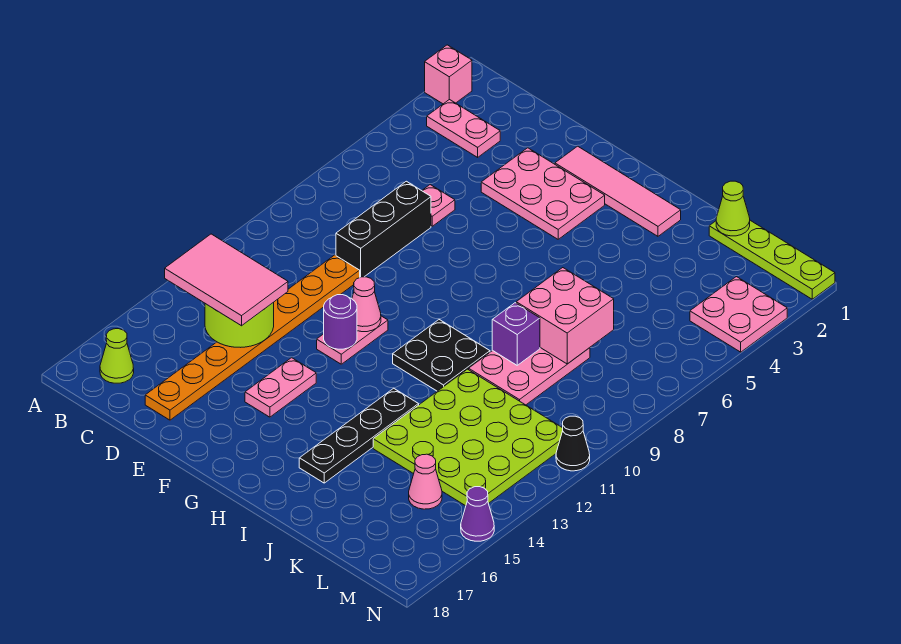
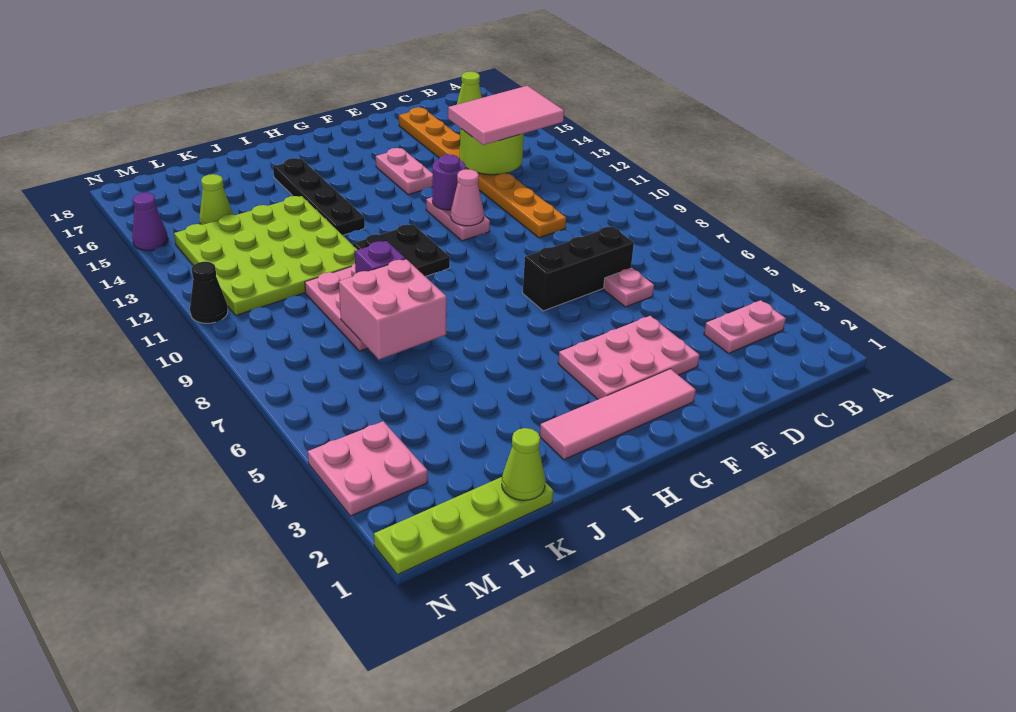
pink brick A2 level 1 -> none
black brick D7:D9 level 1 -> black brick D7:F7 level 1
pink cone L15 level 1 -> lime cone L15 level 1

